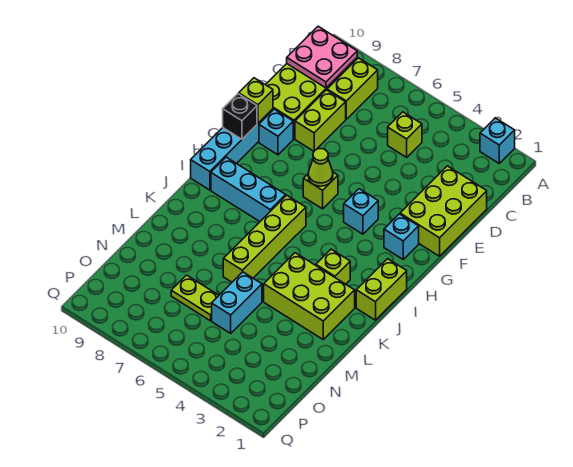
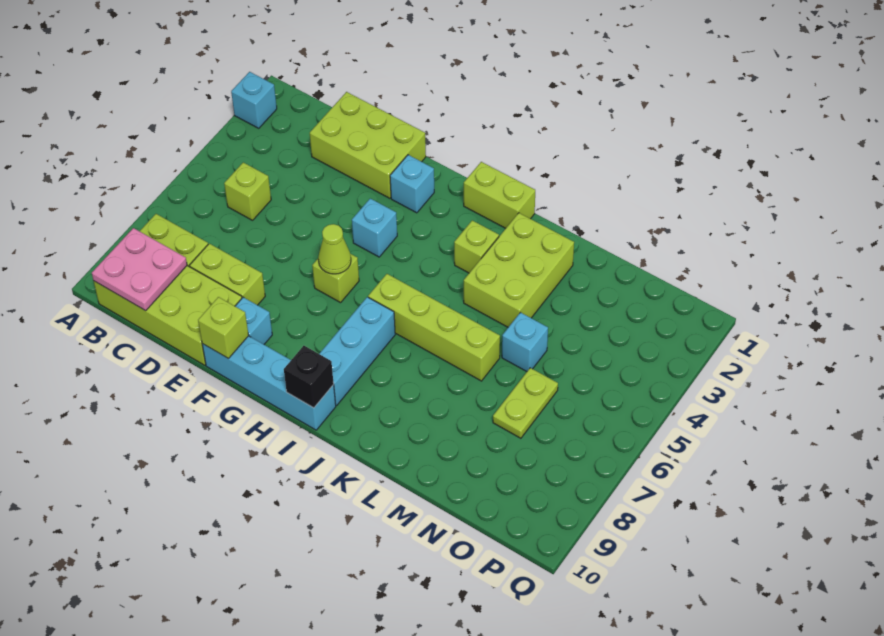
black brick G10 level 2 -> black brick I10 level 2
cyan brick M5:N5 level 1 -> cyan brick M5 level 1

